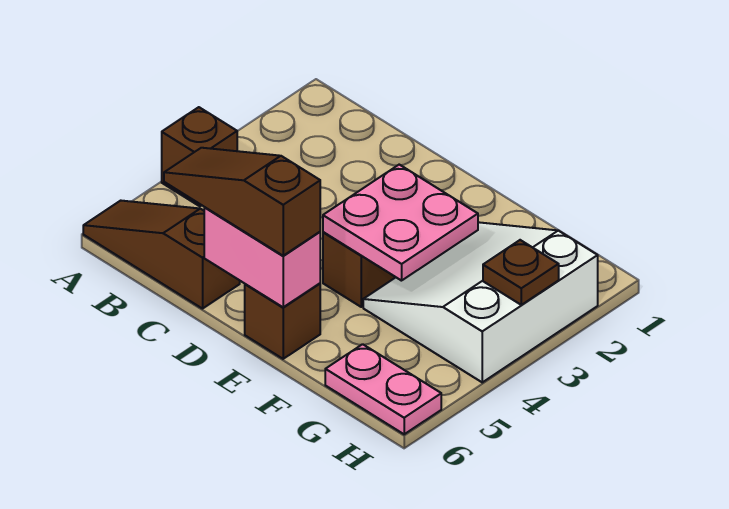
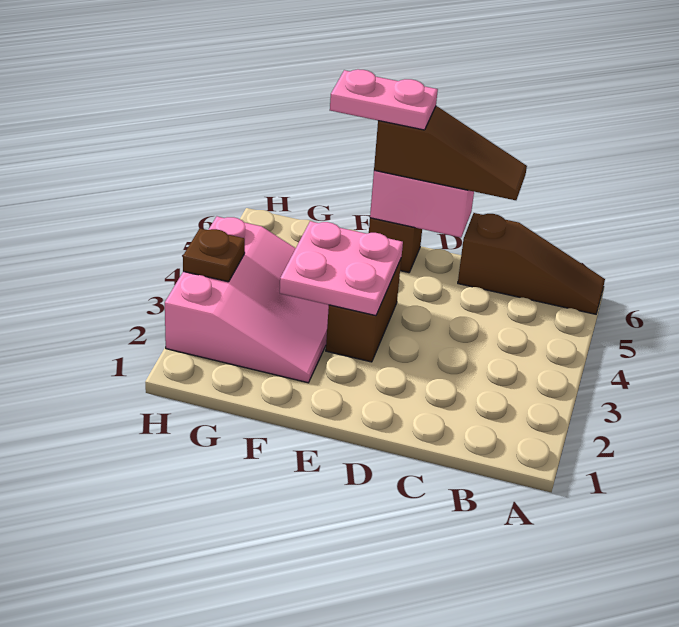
brown brick A4 level 1 -> none
white slope F2:H4 level 1 top H -> pink slope F2:H4 level 1 top H
pink plate G6:H6 level 1 -> pink plate E6:F6 level 4

